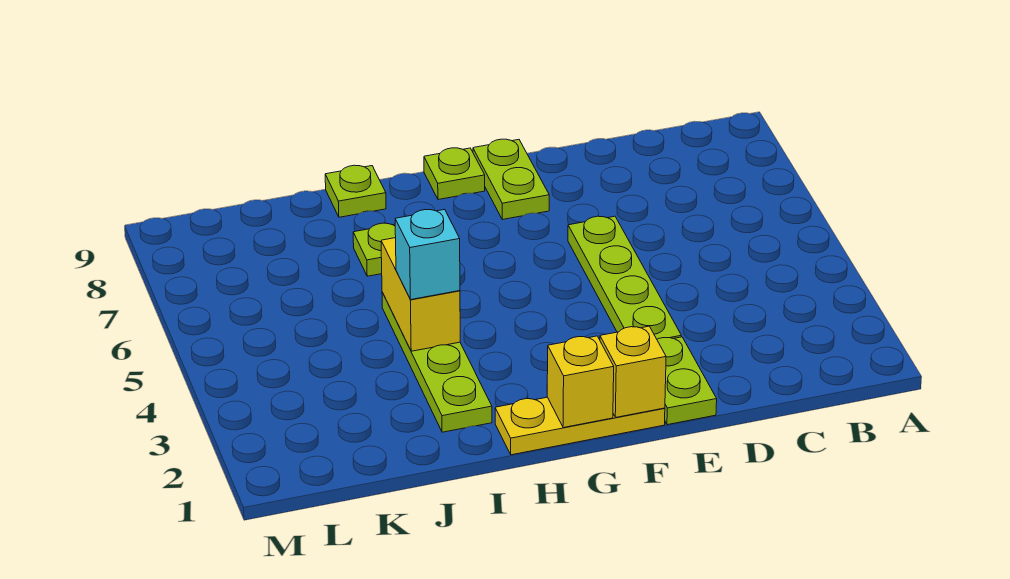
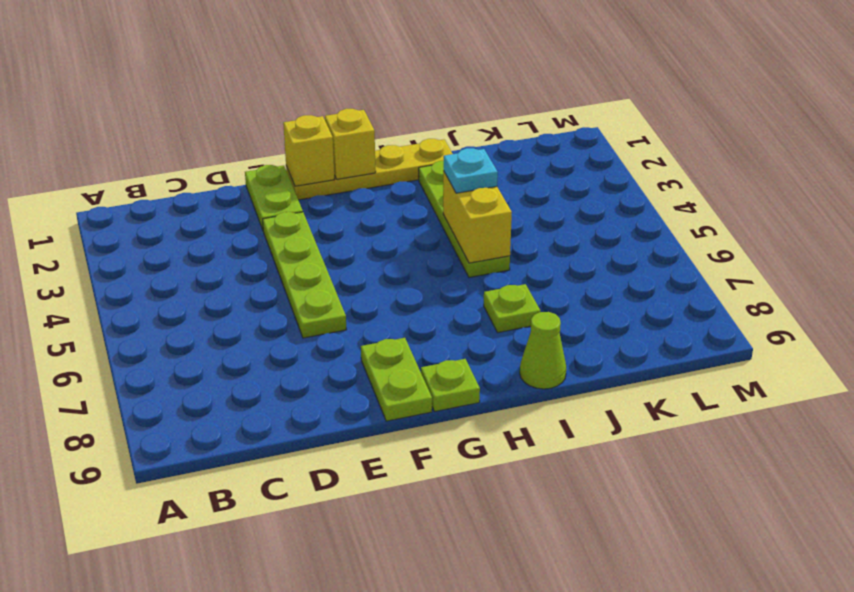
yellow plate F1:H1 level 1 -> yellow plate F1:I1 level 1
cyan brick I4 level 3 -> cyan plate I4 level 3
lime plate I9 level 1 -> lime cone I9 level 1

